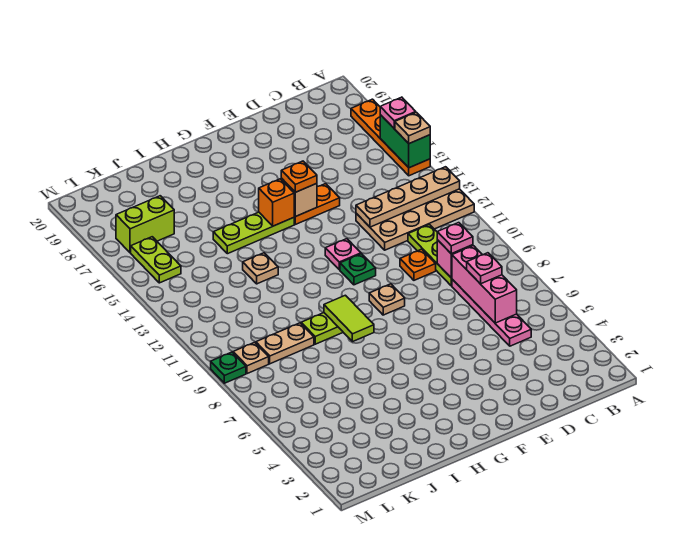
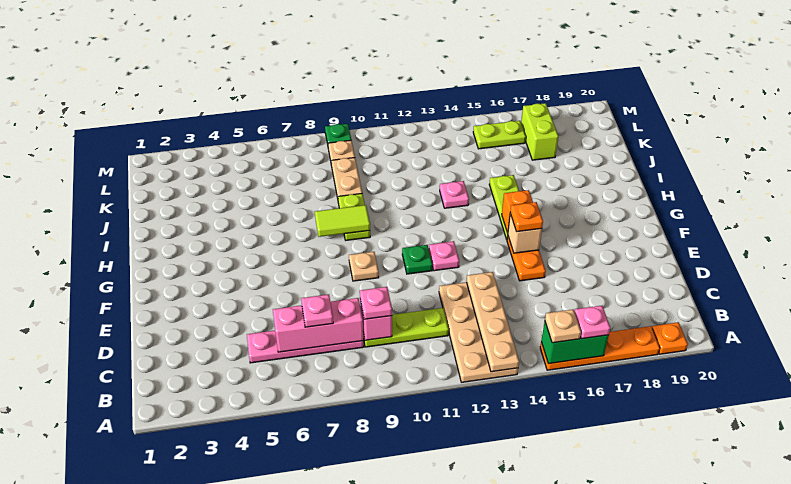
orange plate D10 level 1 -> orange plate A19 level 1
tan plate I13 level 1 -> pink plate I13 level 1

